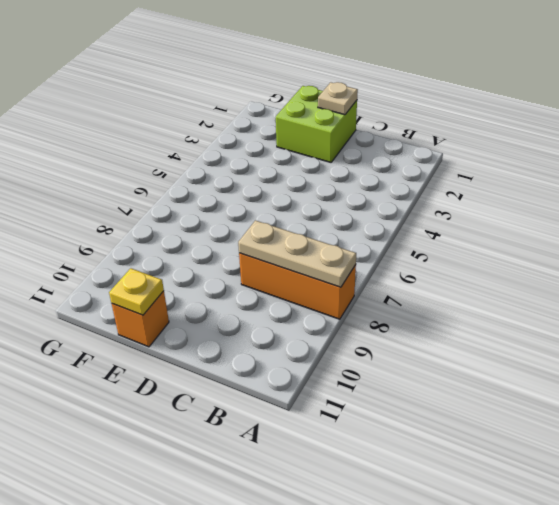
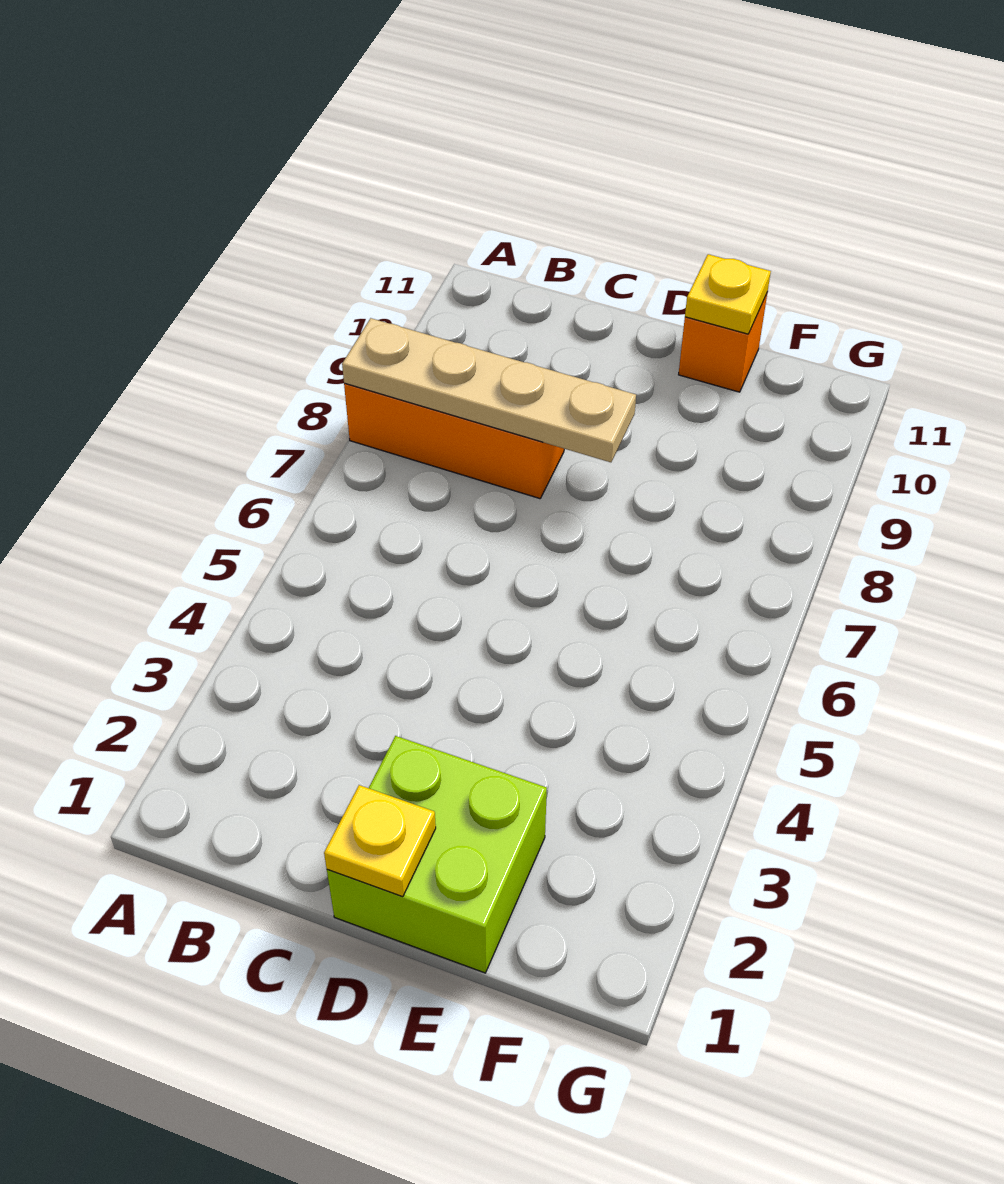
tan plate A8:C8 level 2 -> tan plate A8:D8 level 2
tan plate D1 level 2 -> yellow plate D1 level 2

